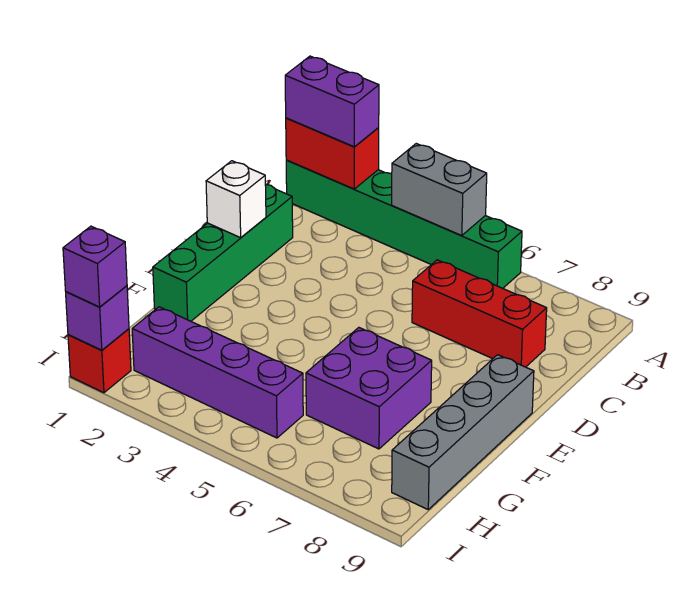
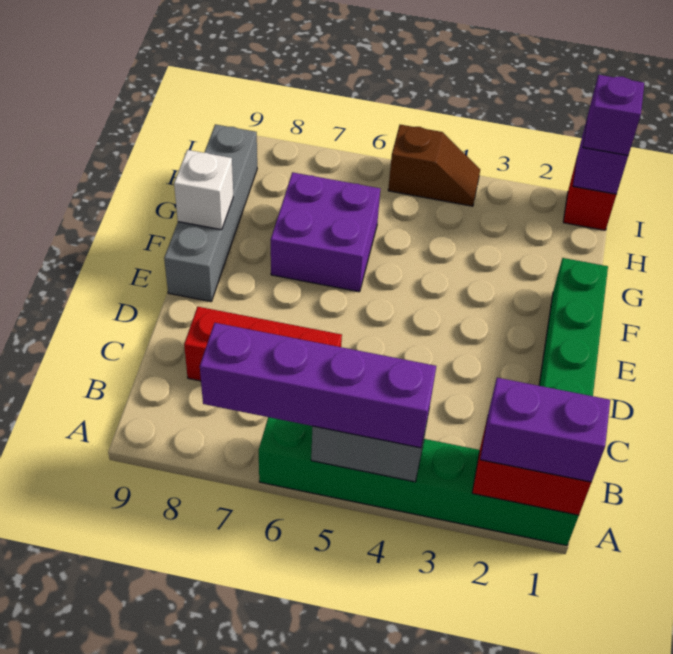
white brick D1 level 2 -> white brick F9 level 2
purple brick H2:H5 level 1 -> purple brick A4:A7 level 3
none -> brown slope I4:I5 level 1 top 5

